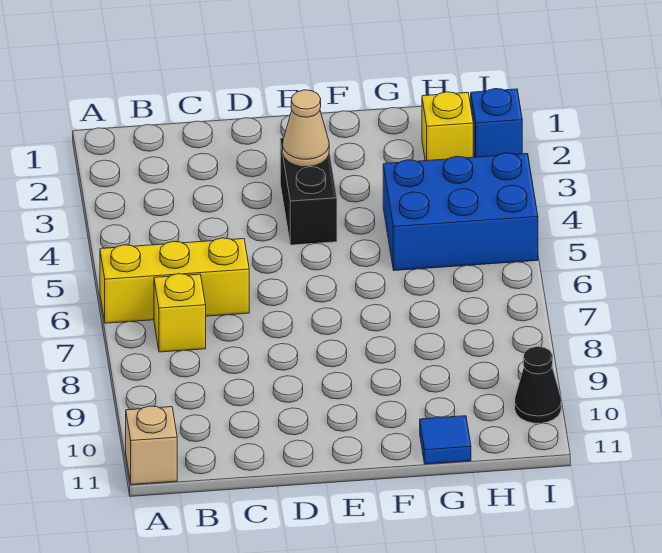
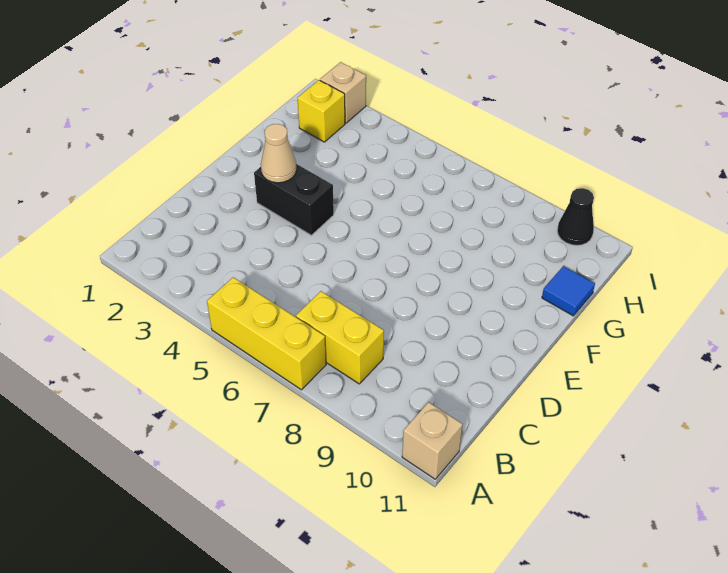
yellow brick A6:C6 level 1 -> yellow brick A5:A7 level 1
yellow brick B7 level 1 -> yellow brick B7:B8 level 1
blue brick G4:I5 level 1 -> none
blue brick I2 level 1 -> tan brick I2 level 1

